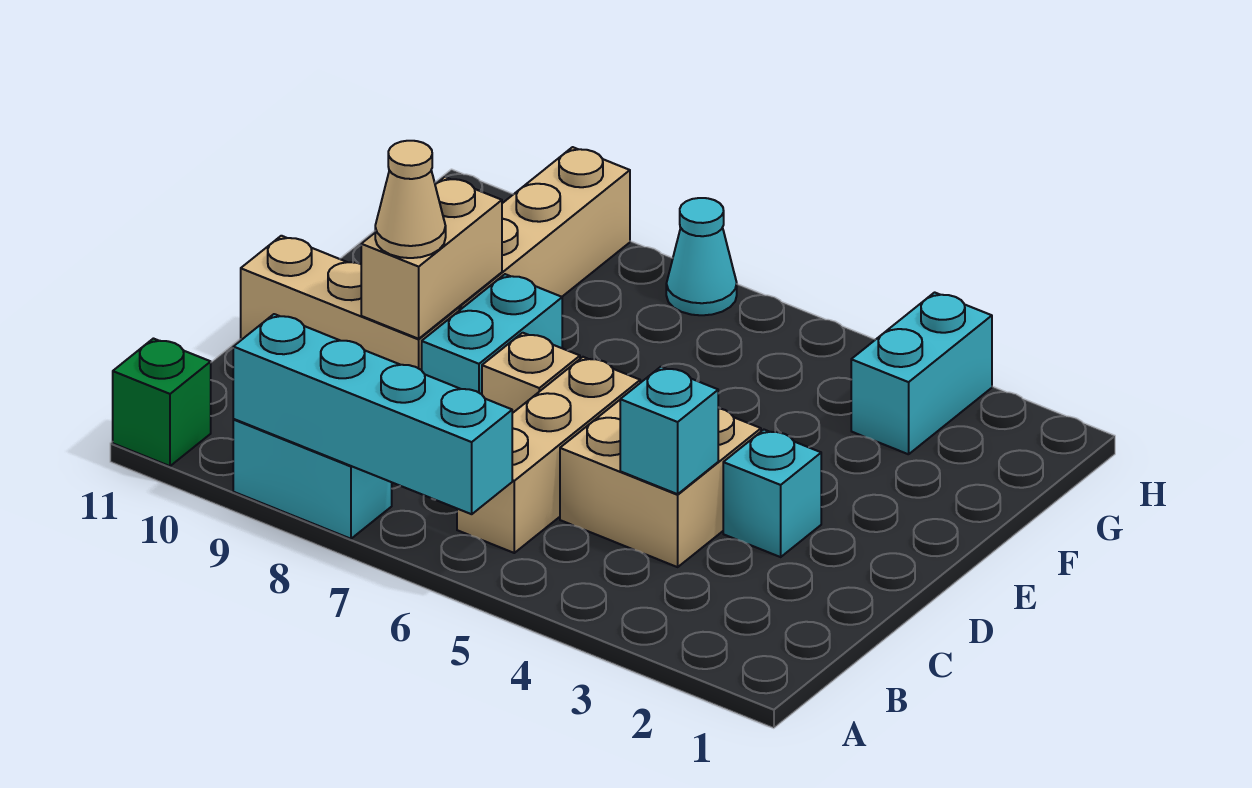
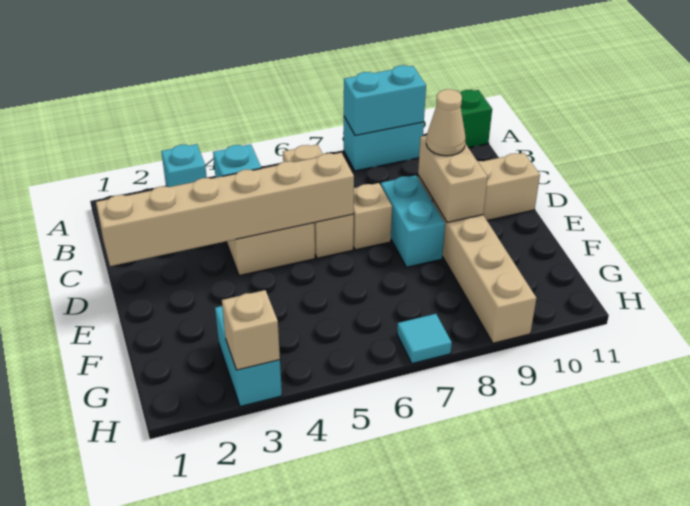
cyan brick A6:A9 level 2 -> cyan brick A8:A9 level 2
none -> tan brick D1:D6 level 2
cyan brick D3 level 1 -> cyan brick A3 level 1
none -> tan brick H3 level 2
cyan cone H7 level 1 -> cyan tile H7 level 1

